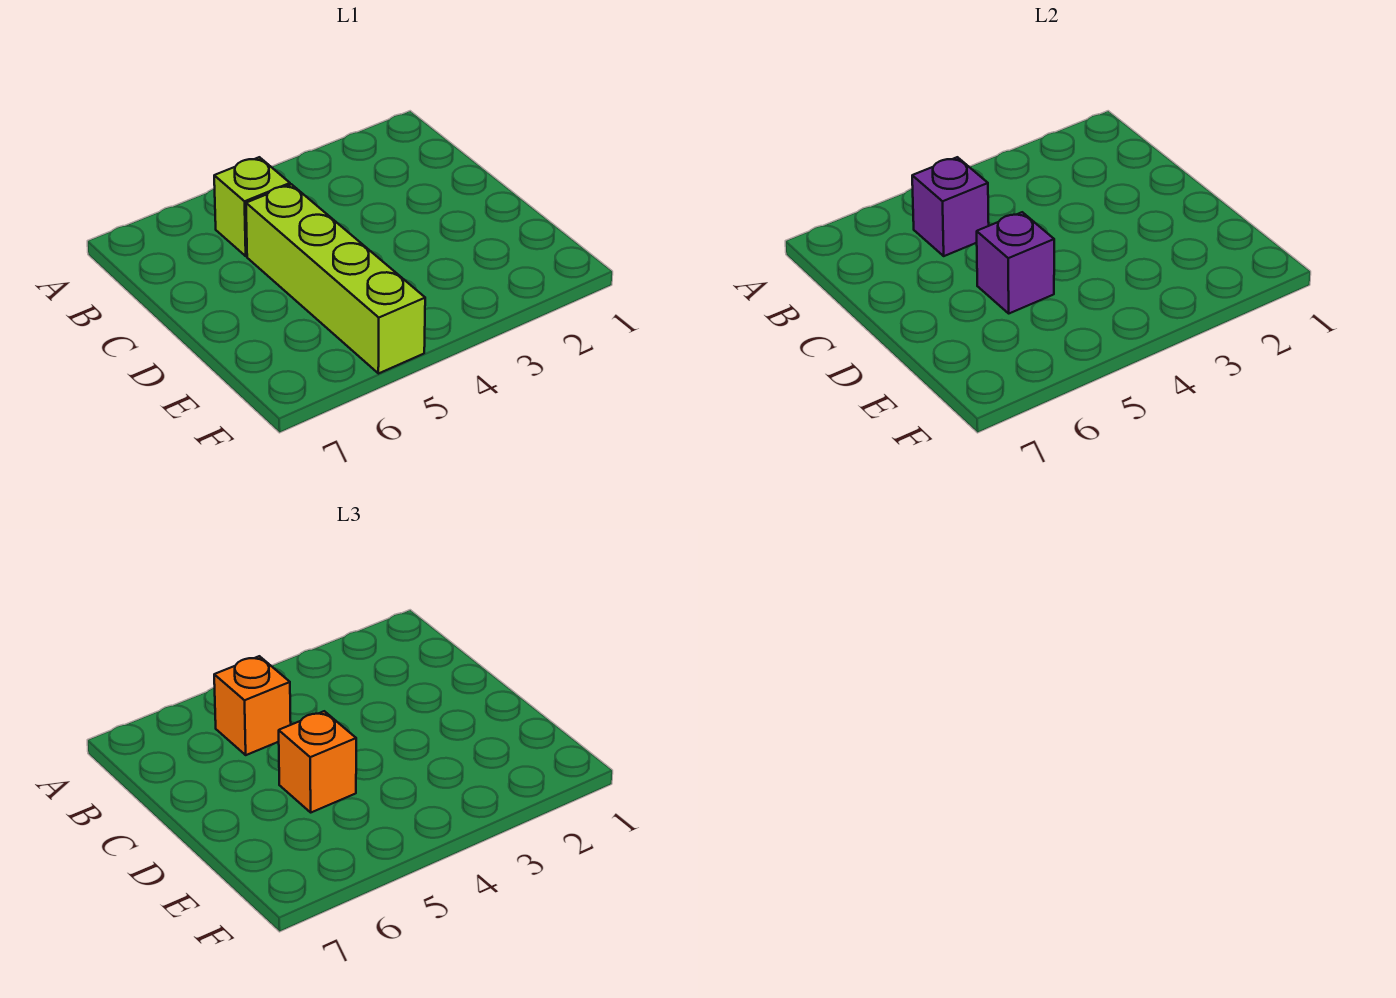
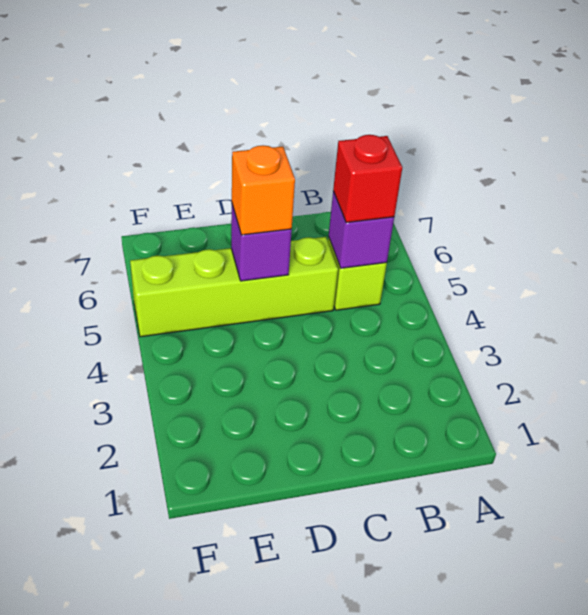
orange brick B5 level 3 -> red brick B5 level 3

